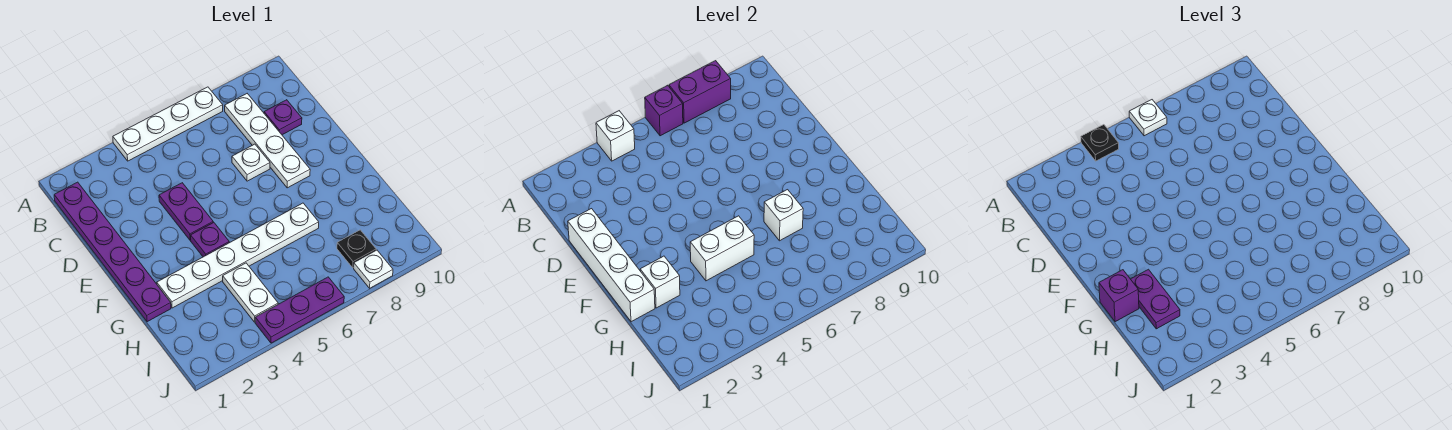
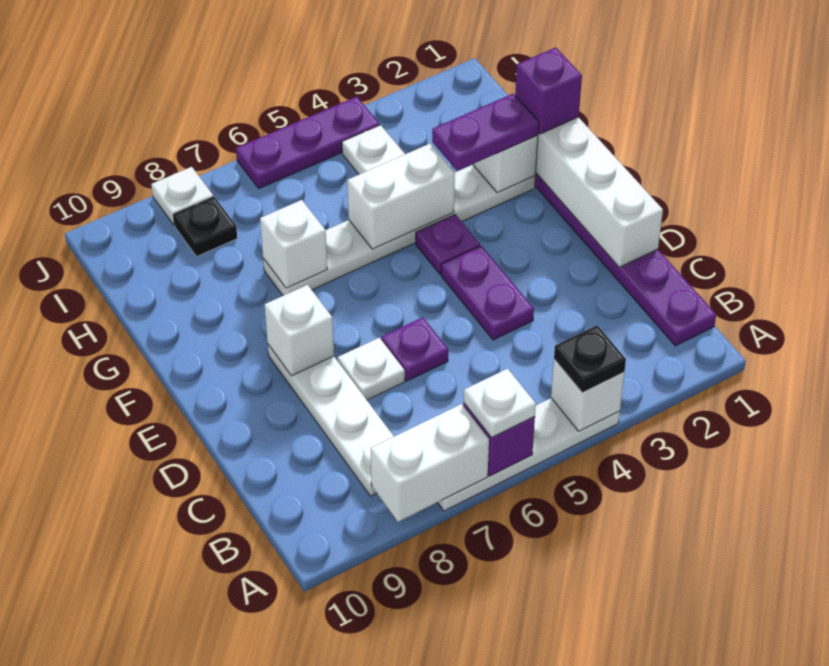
purple brick A7:A8 level 2 -> white brick A7:A8 level 2
purple plate C9 level 1 -> purple plate D6 level 1
none -> white brick E8 level 2
purple plate G2:H2 level 3 -> purple plate G2:G3 level 3

